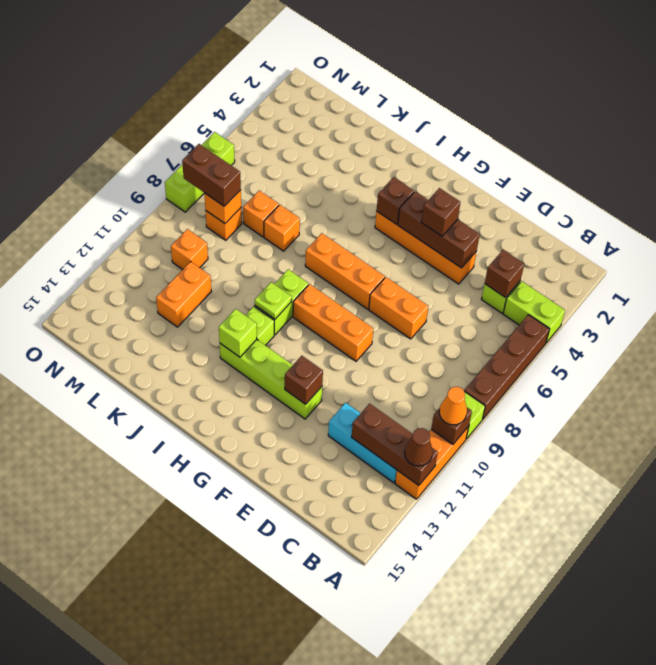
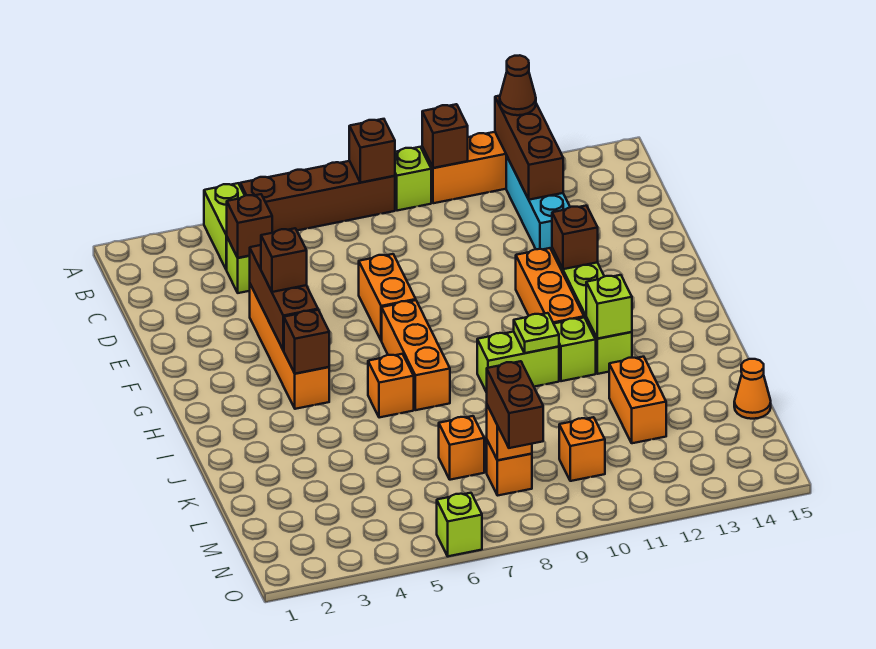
none -> brown brick A8 level 2
orange cone A10 level 3 -> orange cone L15 level 1
orange brick F9:H9 level 1 -> orange brick F11:H11 level 1
orange brick K7 level 1 -> orange brick I6 level 1
orange brick L11:L12 level 1 -> orange brick K12:L12 level 1
lime brick O6:O8 level 1 -> lime brick O6 level 1

